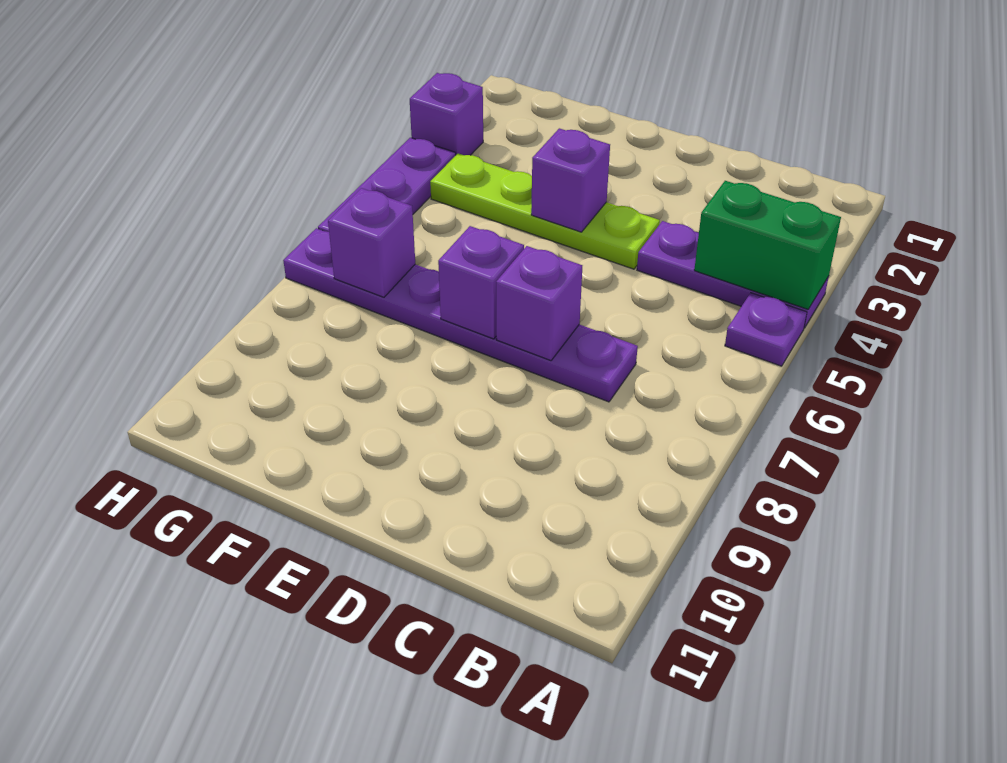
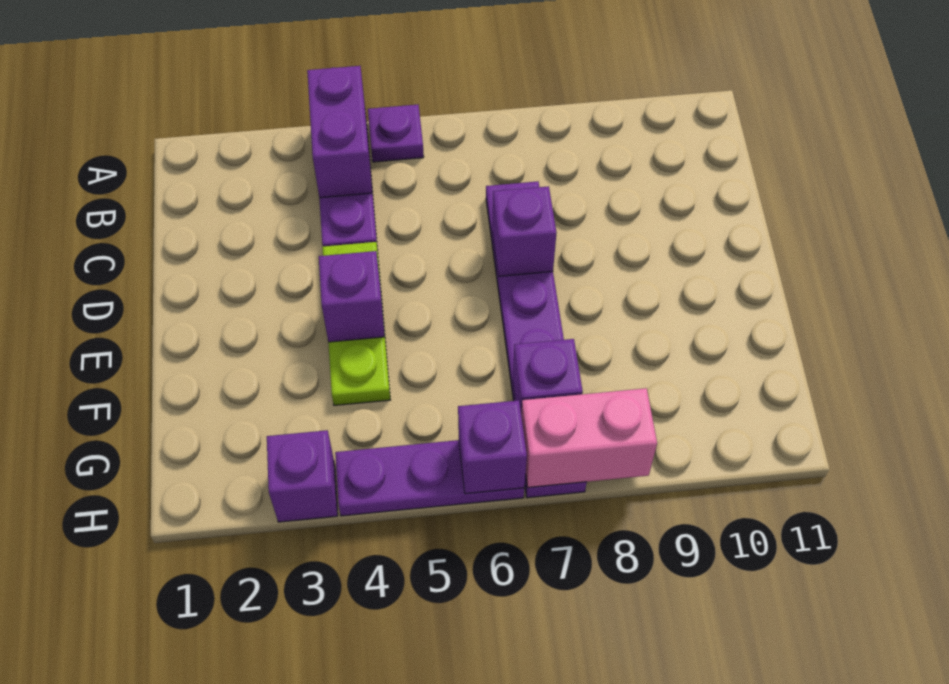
green brick A4:B4 level 2 -> purple brick A4:B4 level 2
lime plate D4:G4 level 1 -> lime plate D4:F4 level 1
purple brick E7 level 2 -> purple brick H6 level 2
none -> pink brick H7:H8 level 2

